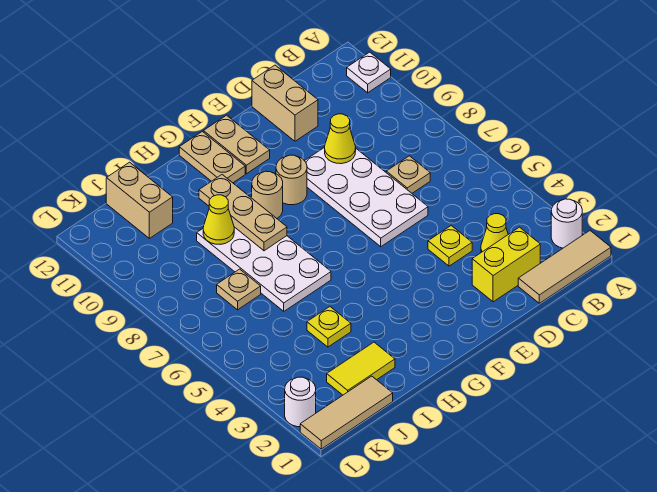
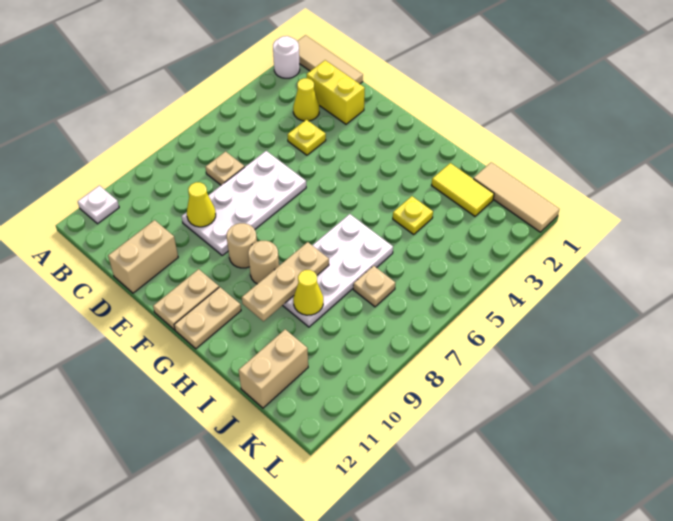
white round brick L2 level 1 -> none

